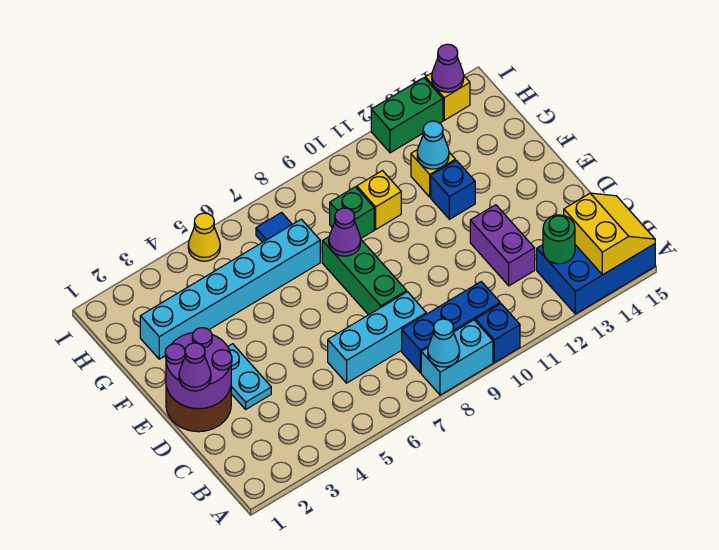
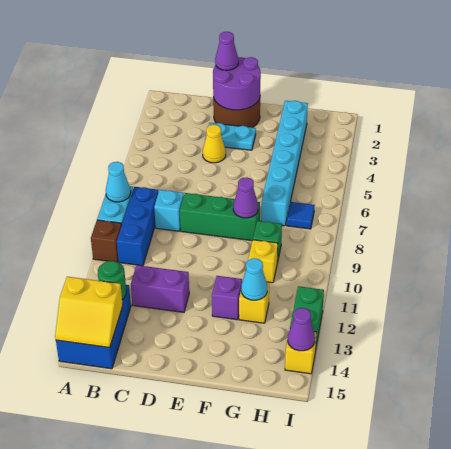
blue brick A10 level 1 -> brown brick A10 level 1
cyan brick C6:C8 level 1 -> cyan brick C8 level 1
blue brick F12 level 1 -> purple brick F12 level 1
yellow cone I5 level 1 -> yellow cone D4 level 1

